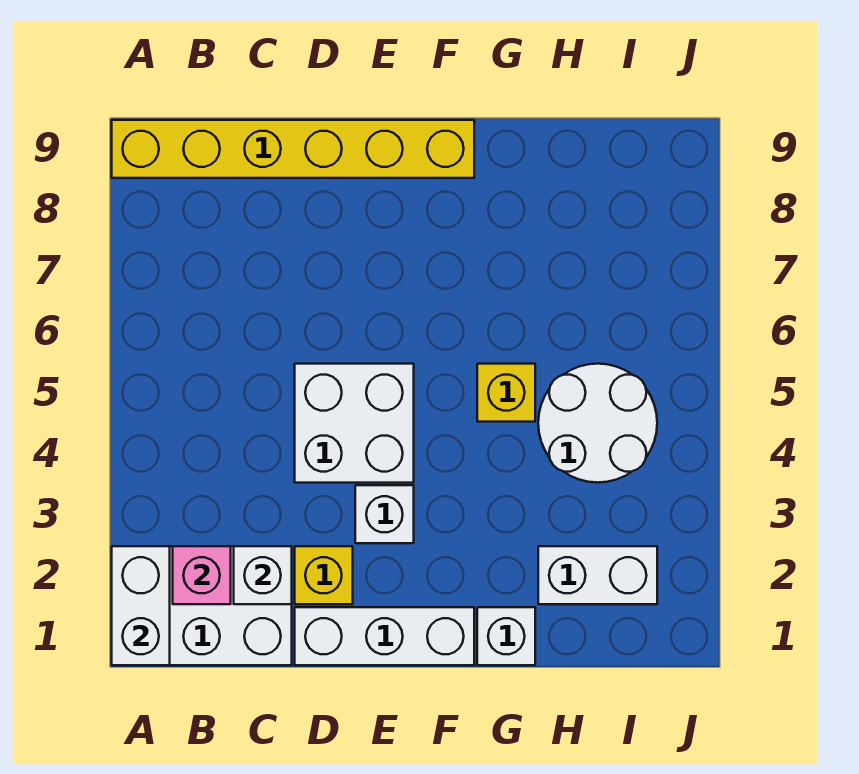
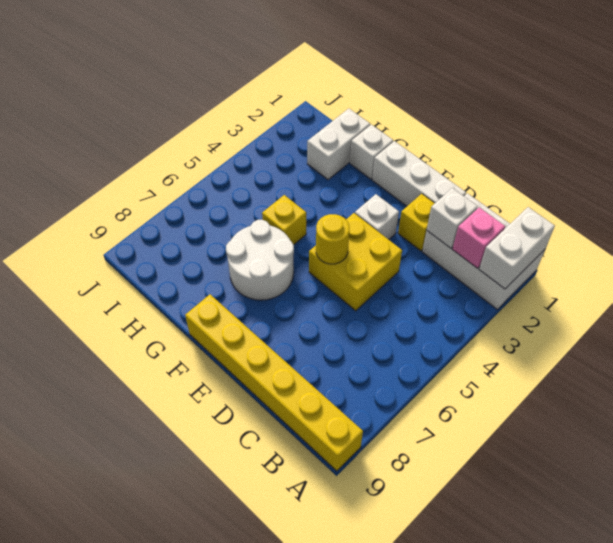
white brick D4:E5 level 1 -> yellow brick D4:E5 level 1
none -> yellow round brick E5 level 2
white brick H2:I2 level 1 -> white brick H1:H2 level 1
white round brick H4:I5 level 1 -> white round brick F6:G7 level 1

